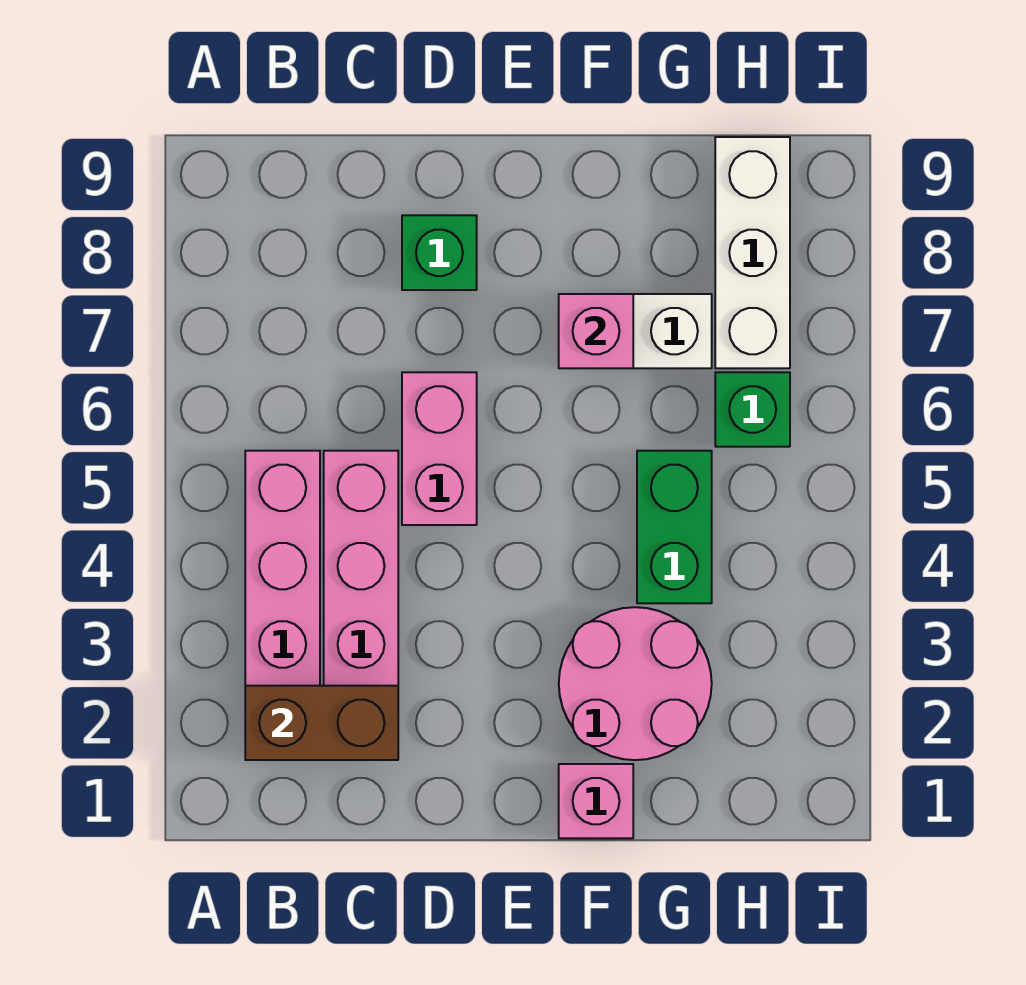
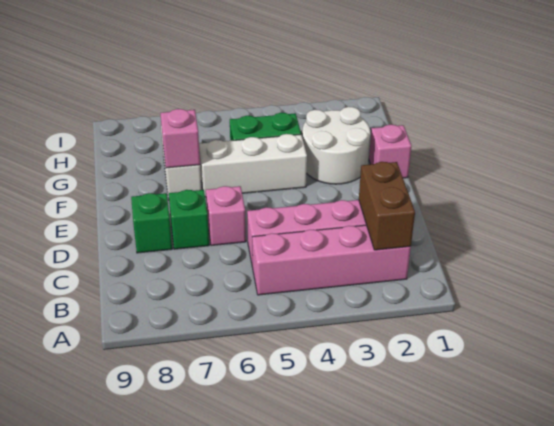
pink brick D5:D6 level 1 -> pink brick D6 level 1
pink round brick F2:G3 level 1 -> white round brick F2:G3 level 1
green brick H6 level 1 -> green brick D7 level 1
white brick H7:H9 level 1 -> white brick F4:F6 level 1

